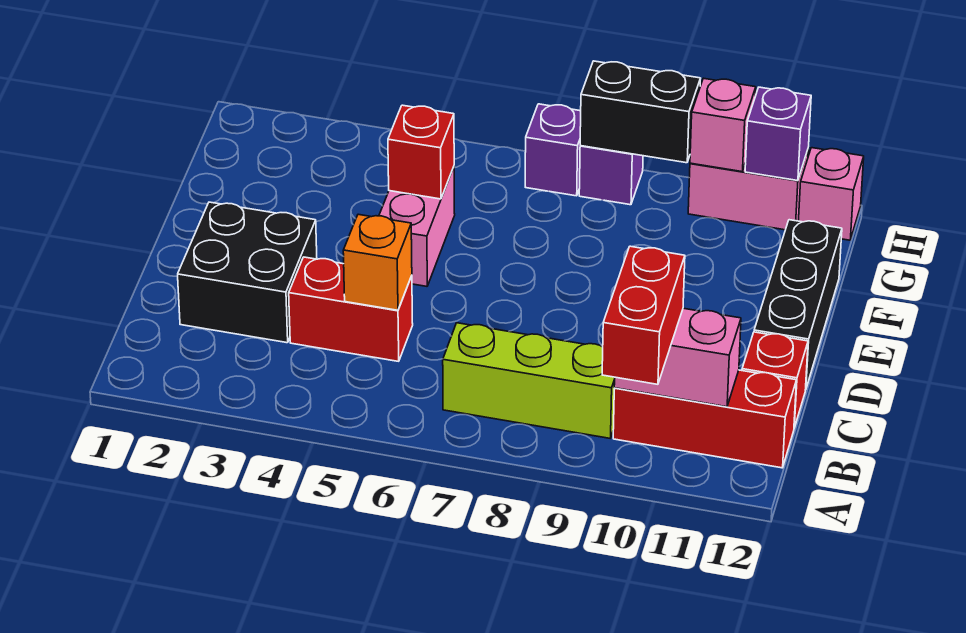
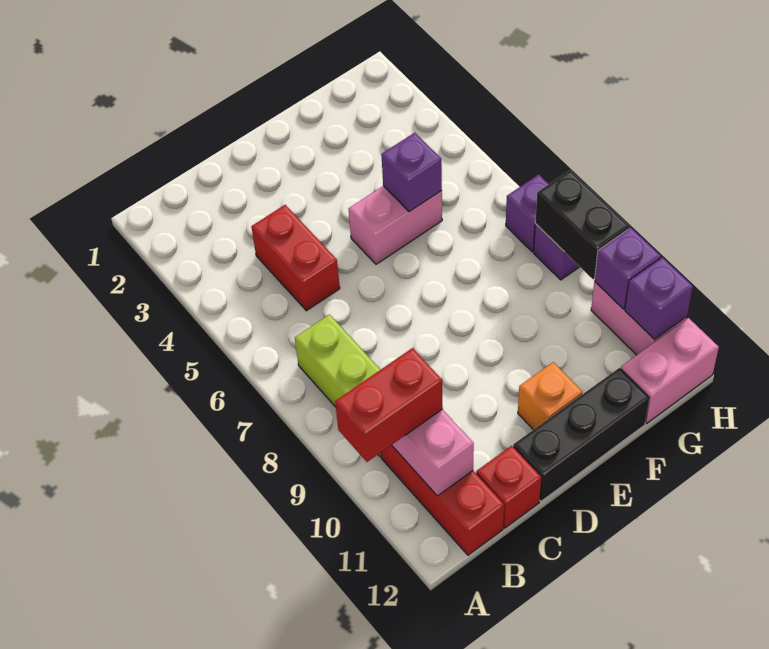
black brick C2:D3 level 1 -> none
orange brick C5 level 2 -> orange brick E11 level 1
red brick F5 level 2 -> purple brick F5 level 2
pink brick H10 level 2 -> purple brick H10 level 2
pink brick H12 level 1 -> pink brick G12:H12 level 1

